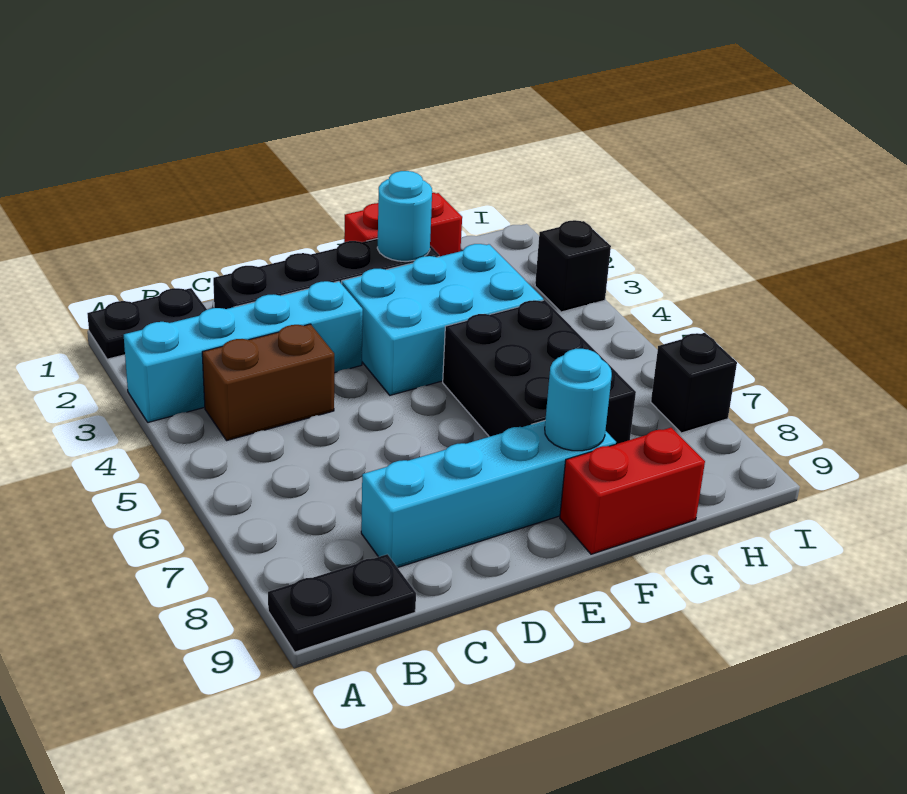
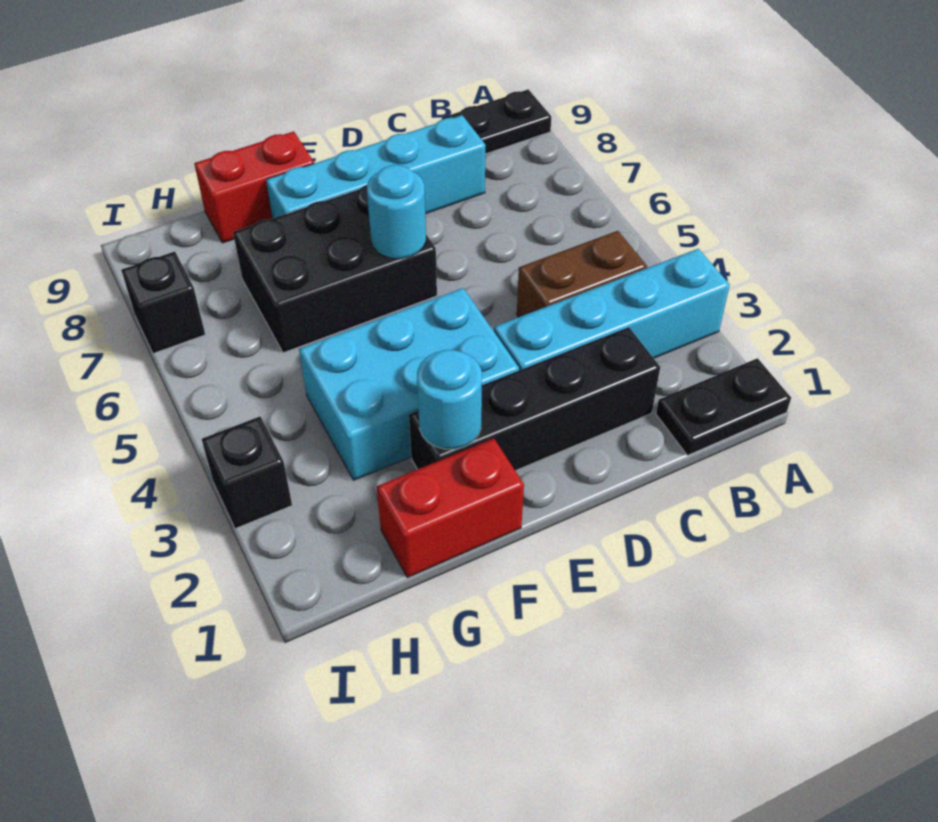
black brick F5:G7 level 1 -> black brick E6:G7 level 1
cyan round brick F8 level 2 -> cyan round brick E6 level 2

